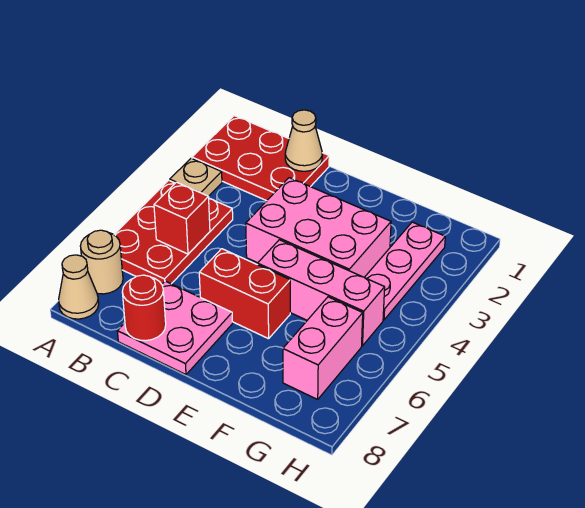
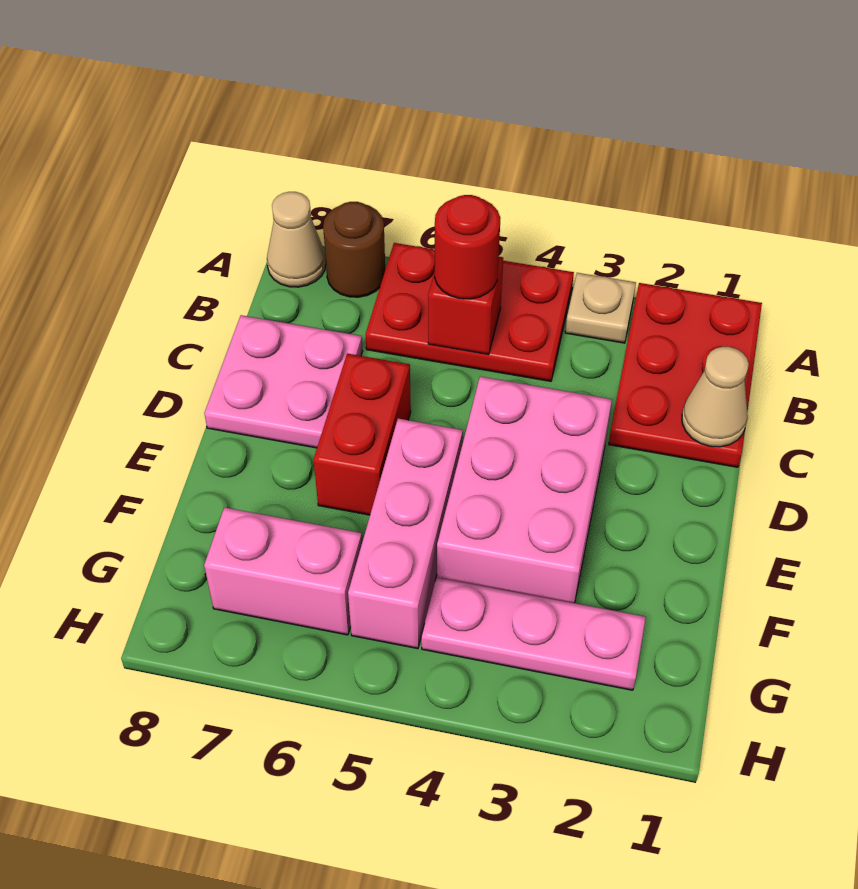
tan round brick A7 level 1 -> brown round brick A7 level 1
red round brick C8 level 2 -> red round brick B5 level 3

